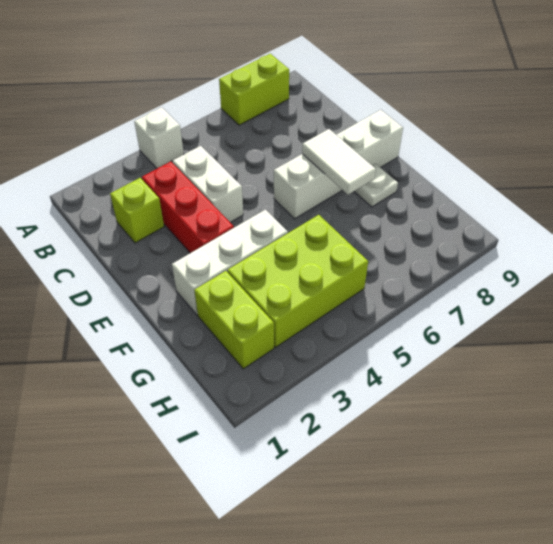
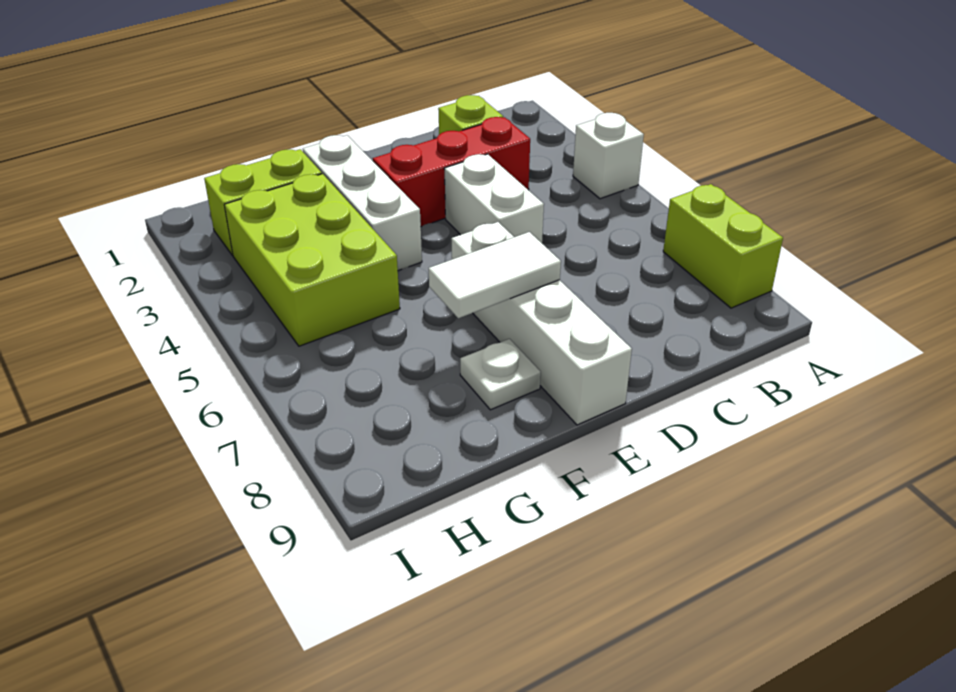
white brick C4:D4 level 1 -> white brick D4:D5 level 1

